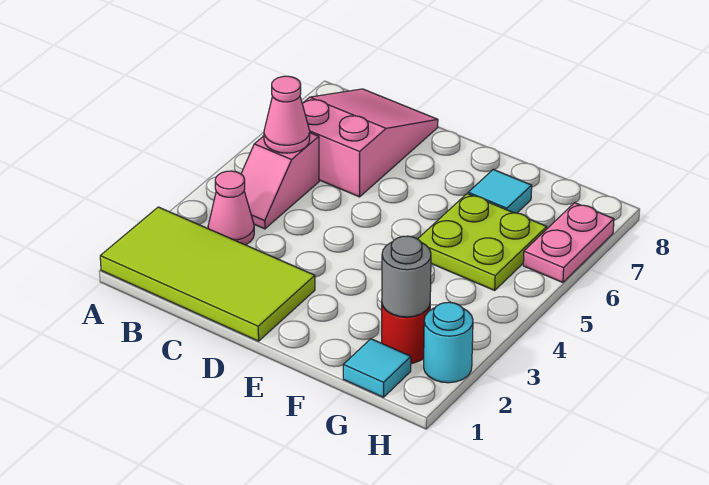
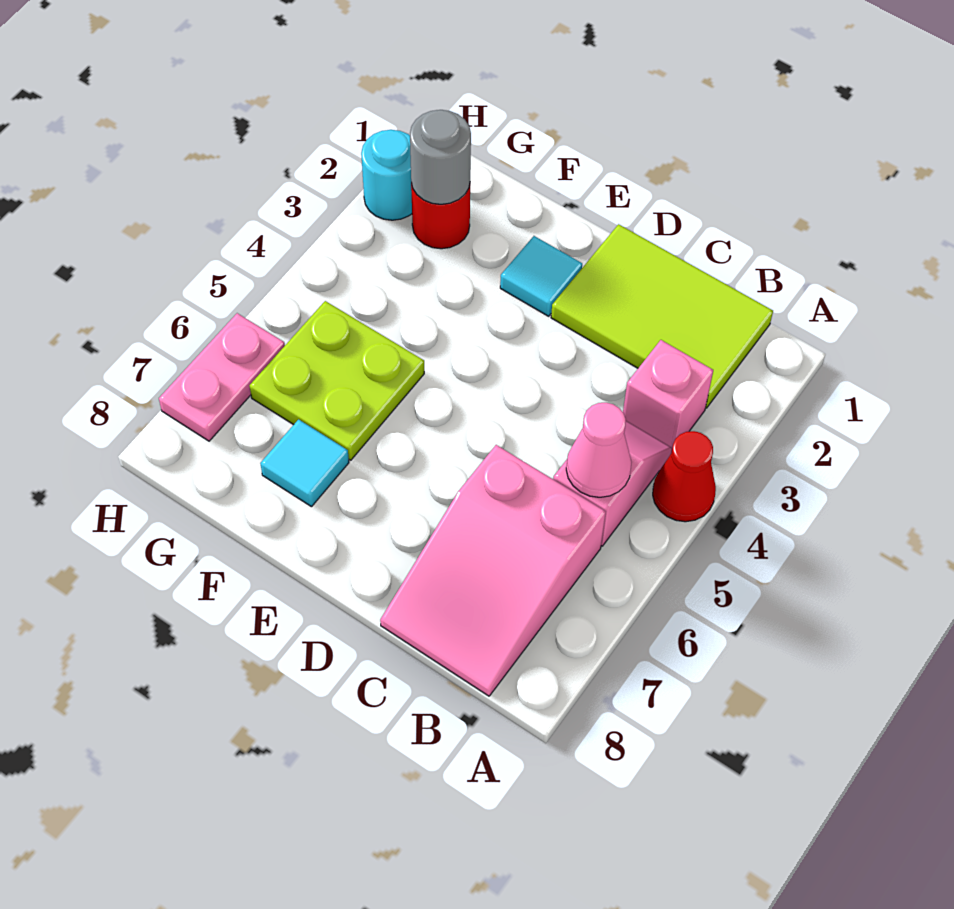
lime tile A1:D2 level 1 -> lime tile B1:D2 level 1
none -> red cone A4 level 1
pink cone B3 level 1 -> pink brick B3 level 1
cyan tile G1 level 1 -> cyan tile E2 level 1

